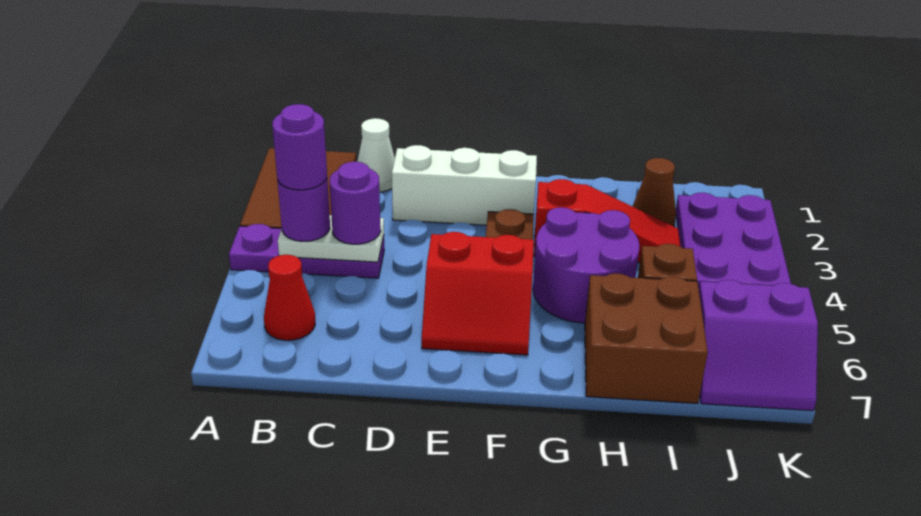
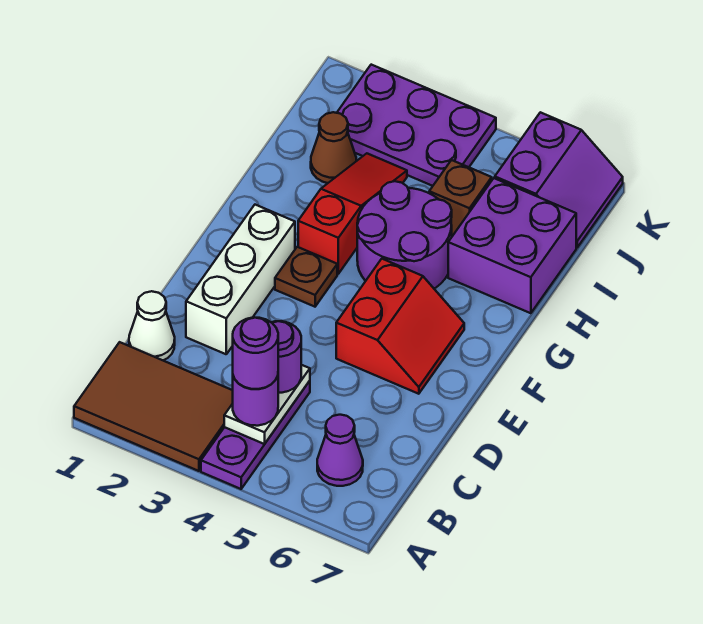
red cone B6 level 1 -> purple cone B6 level 1
brown brick H6:I7 level 1 -> purple brick H6:I7 level 1

